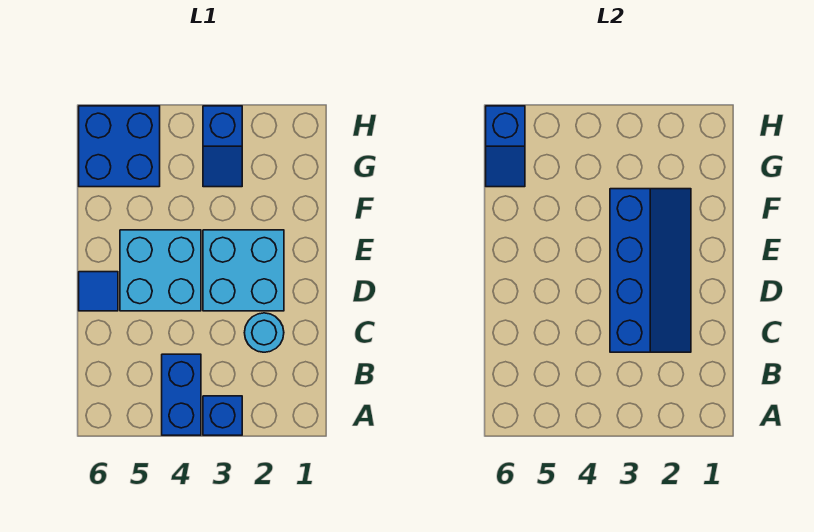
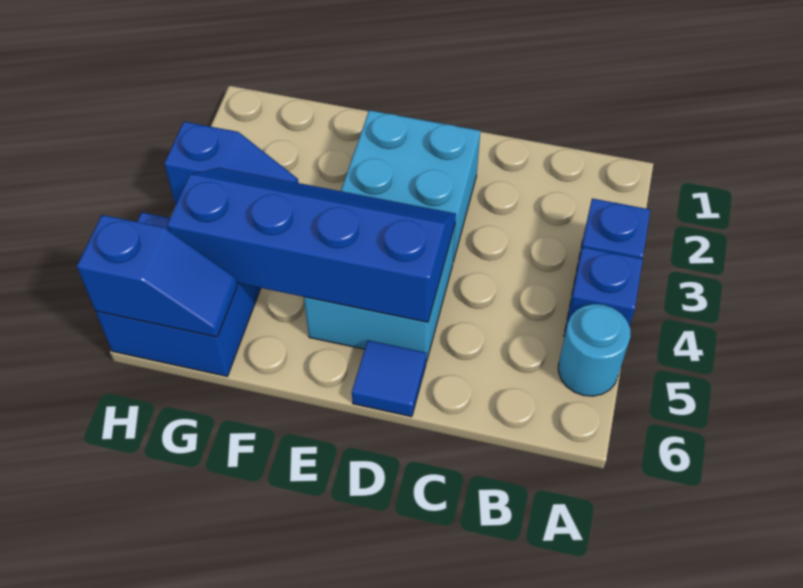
blue brick A4:B4 level 1 -> blue brick A4 level 1
cyan round brick C2 level 1 -> cyan round brick A5 level 1
blue slope C2:F3 level 2 top 3 -> blue slope D4:G5 level 2 top 5

